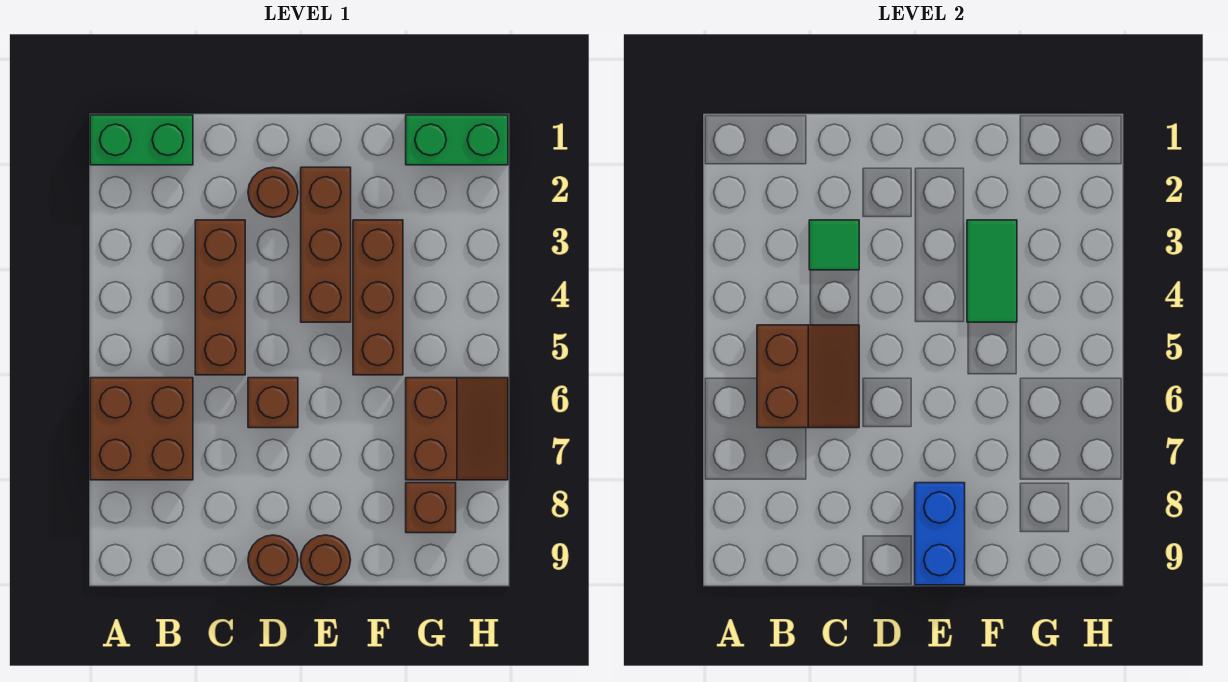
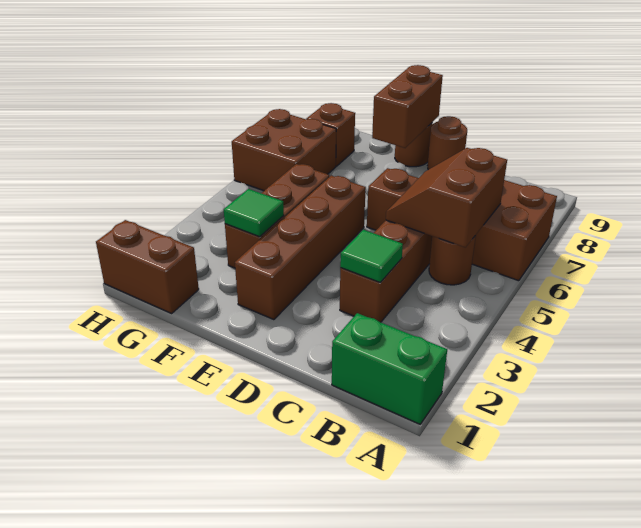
brown round brick D2 level 1 -> brown round brick B5 level 1
brown brick E2:E4 level 1 -> brown brick E2:E5 level 1
blue brick E8:E9 level 2 -> brown brick E8:E9 level 2
green tile F3:F4 level 2 -> green tile F3 level 2
green brick G1:H1 level 1 -> brown brick G1:H1 level 1
brown slope G6:H7 level 1 top G -> brown brick G6:H7 level 1

